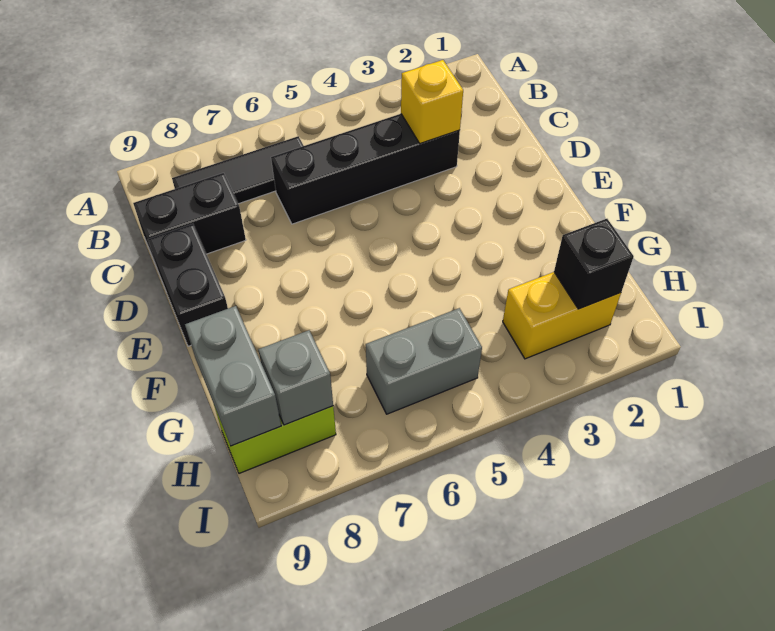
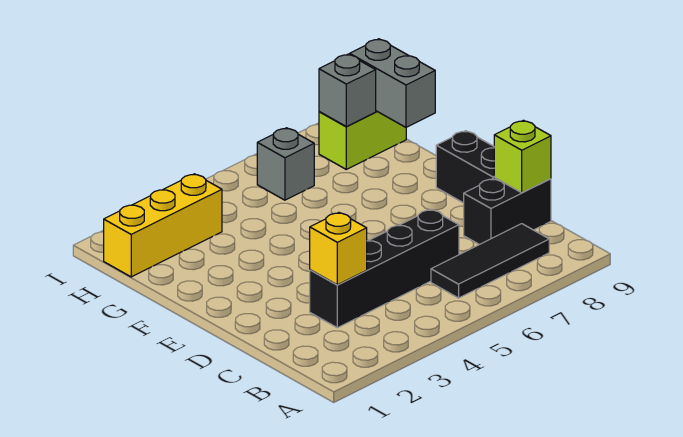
none -> lime brick C9 level 2
yellow brick H2:H3 level 1 -> yellow brick H1:H3 level 1
black brick H2 level 2 -> none
grey brick H5:H6 level 1 -> grey brick H6 level 1

